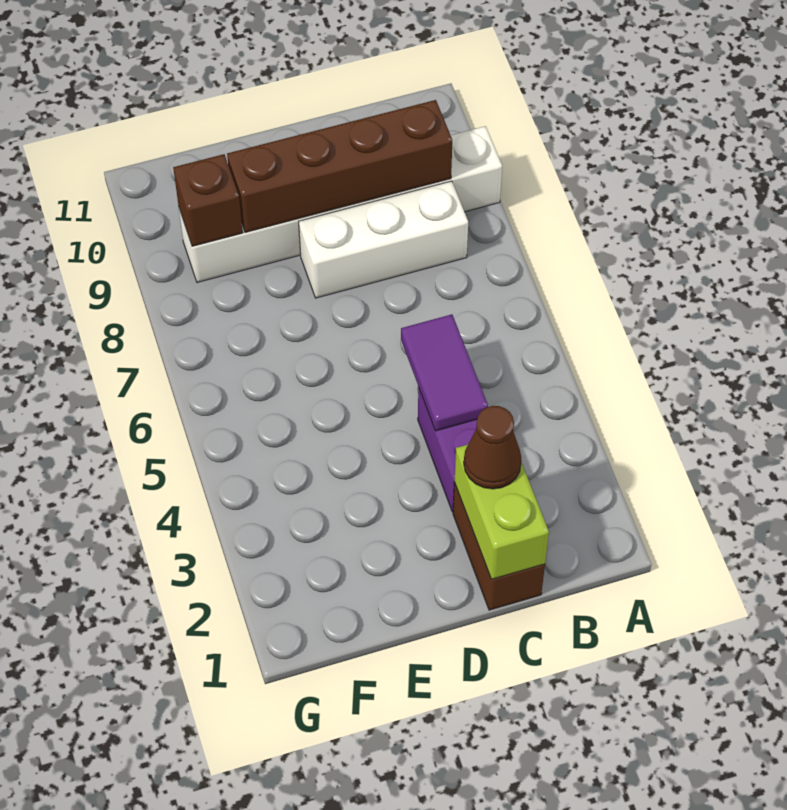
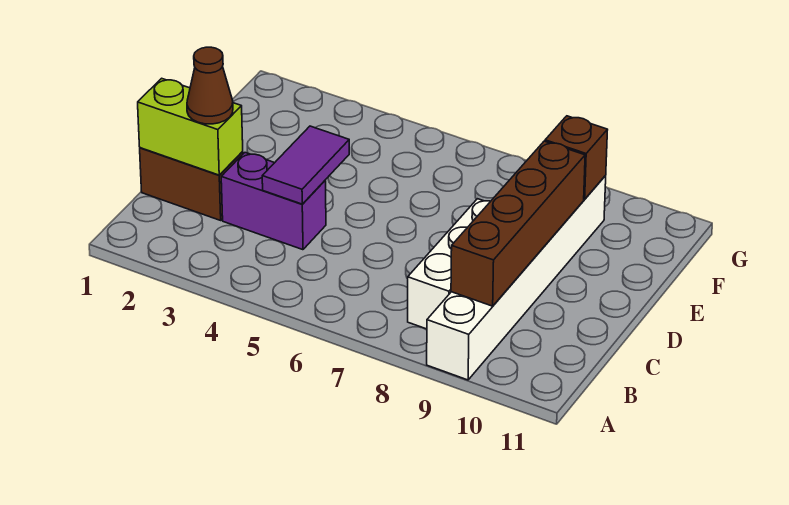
purple tile C4:C5 level 2 -> purple tile C4:D4 level 2

